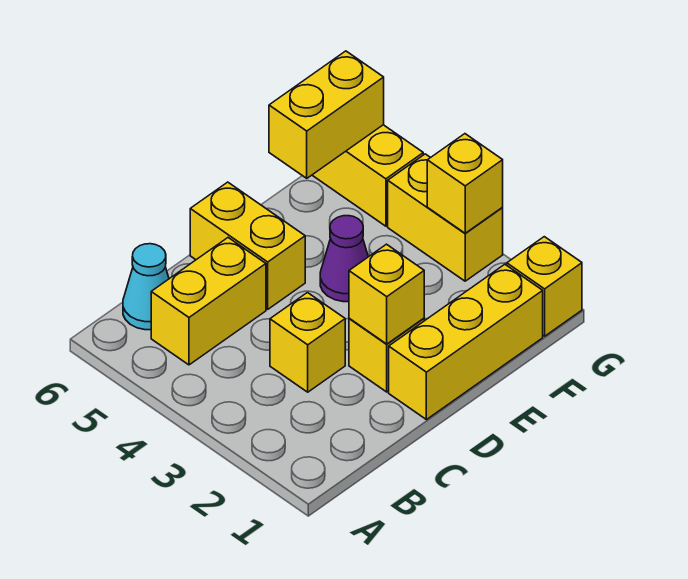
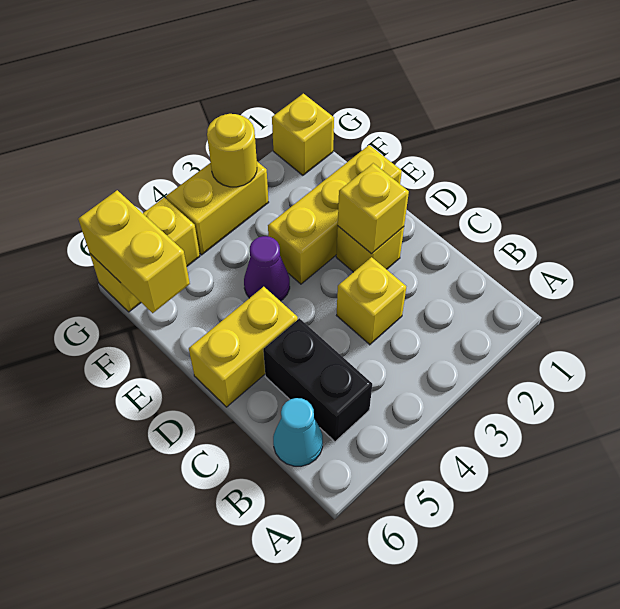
yellow brick B5:C5 level 1 -> black brick B5:C5 level 1
yellow brick D1:F1 level 1 -> yellow brick E1:E3 level 1
yellow brick G3 level 2 -> yellow round brick G3 level 2

